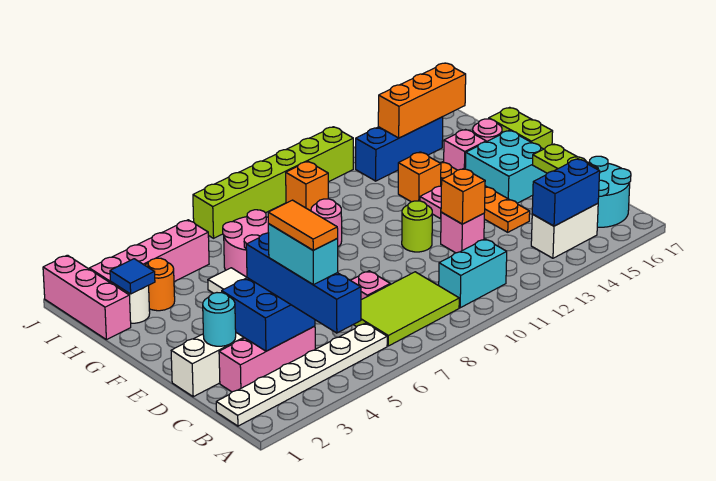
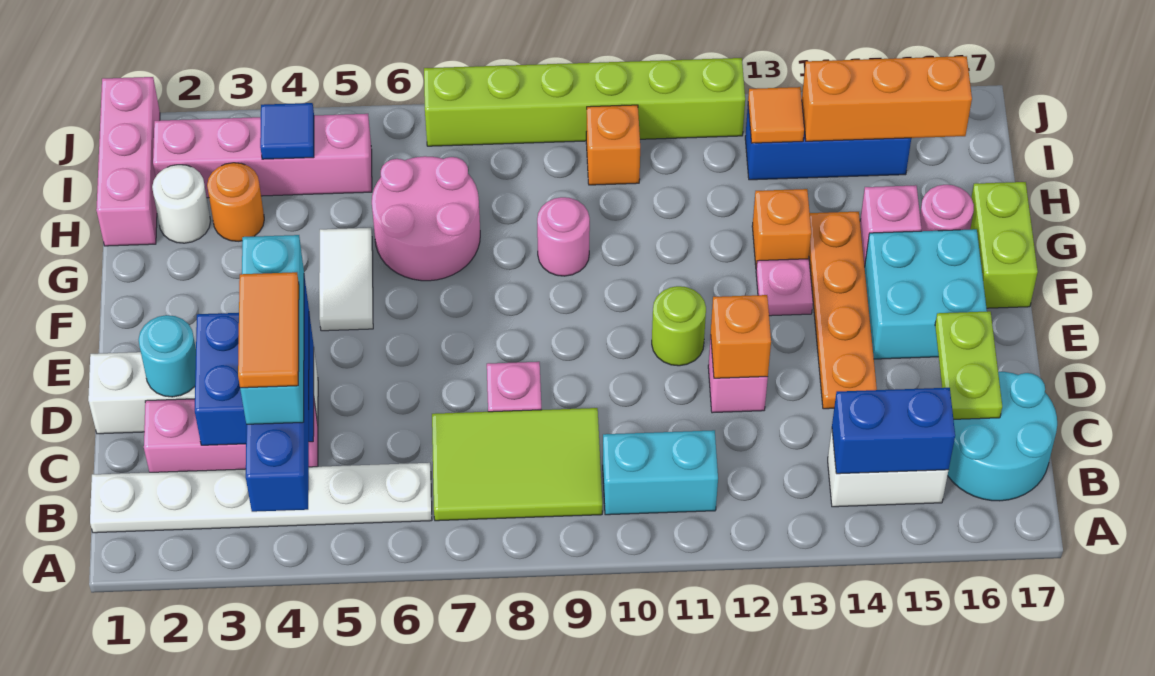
cyan brick B4:C4 level 4 -> cyan brick B4:D4 level 4
blue tile H2 level 2 -> blue tile I4 level 2
none -> orange tile I13 level 2

